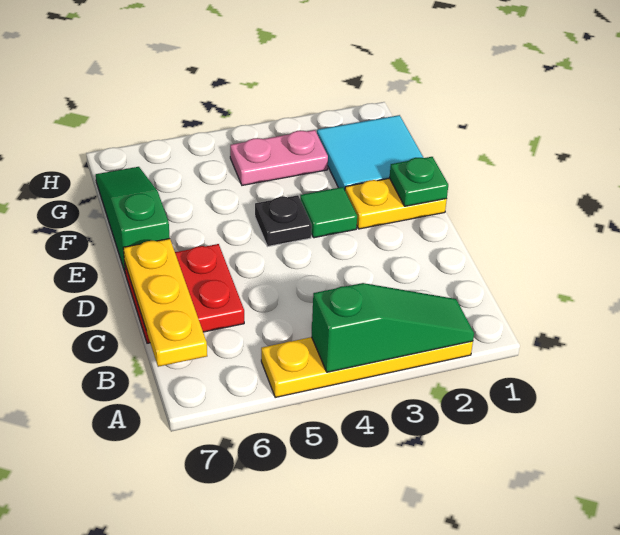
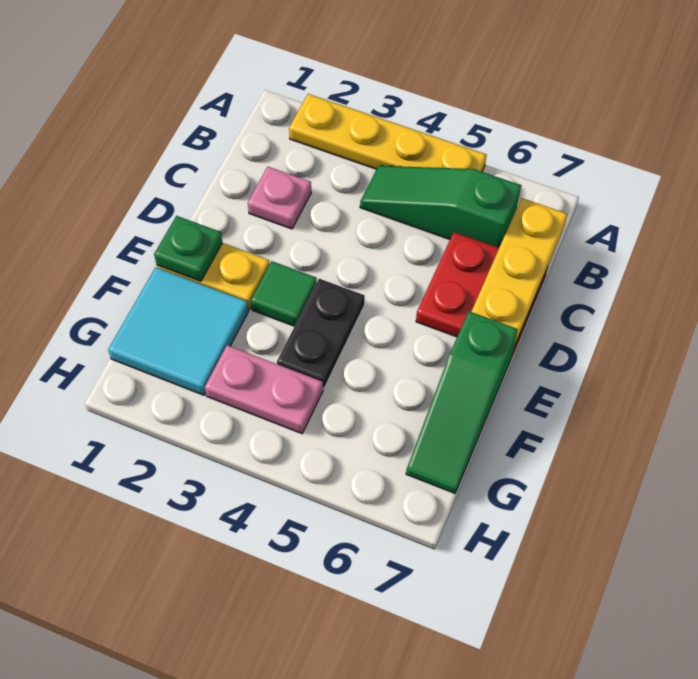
green slope A2:A4 level 2 top 4 -> green slope B4:B6 level 1 top 6
none -> pink plate C2 level 1
black plate E4 level 1 -> black plate E4:F4 level 1

